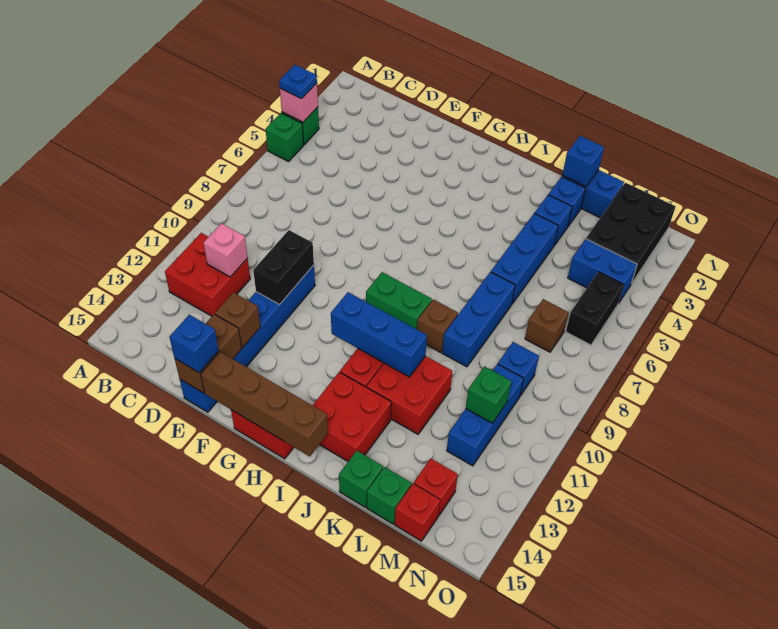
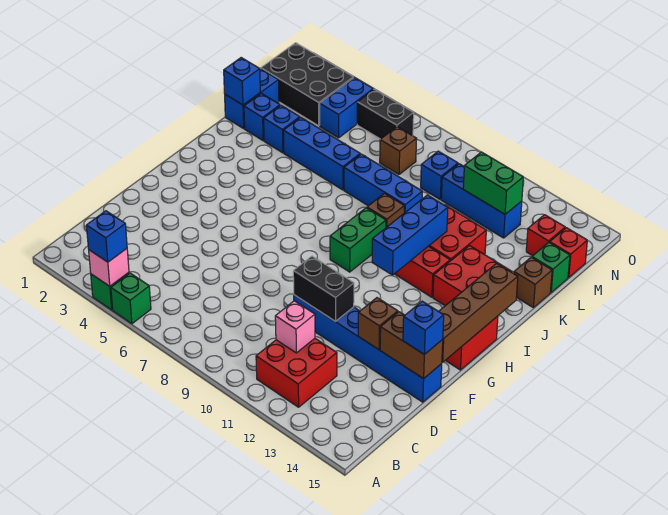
blue plate A4 level 3 -> blue brick A4 level 3
green brick K15 level 1 -> brown brick K15 level 1
green brick M11 level 2 -> green brick M11:M12 level 2

